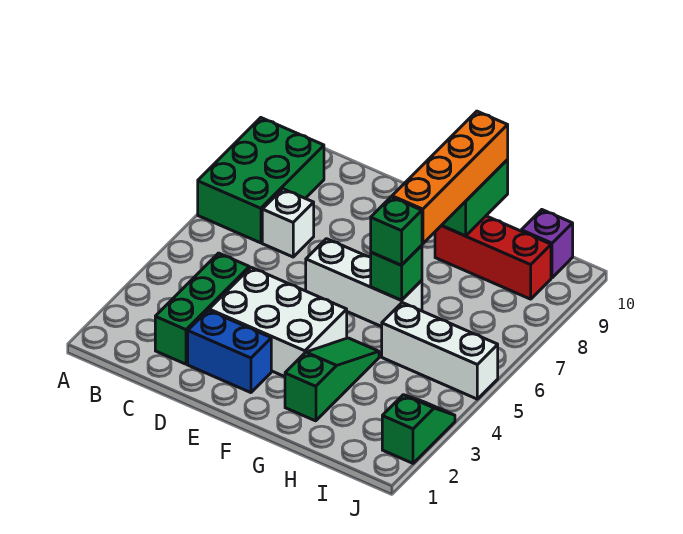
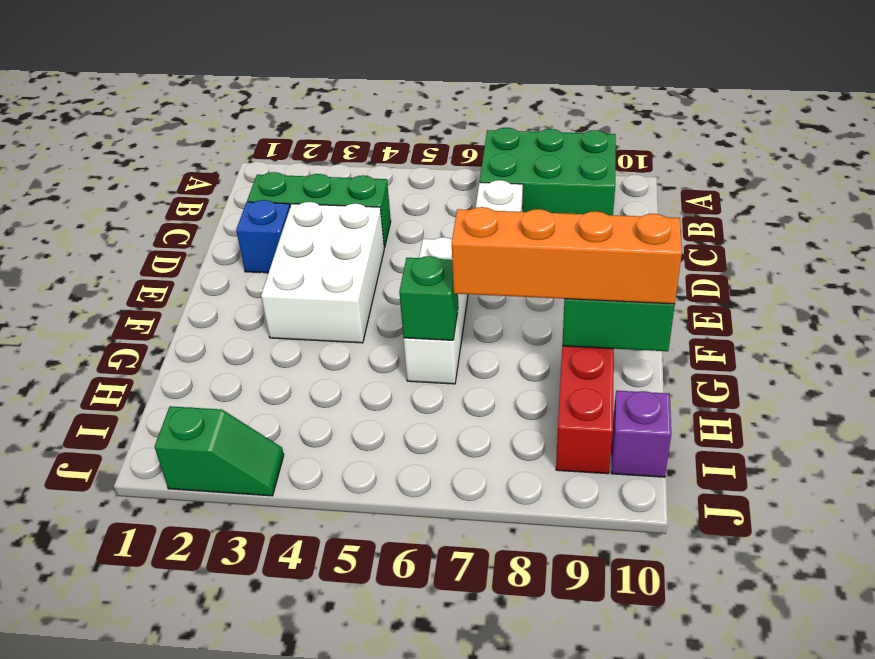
blue brick D2:E2 level 1 -> blue brick D2 level 1
green slope G2:G4 level 1 top 2 -> none
green brick G6 level 3 -> none
white brick H5:J5 level 1 -> none

